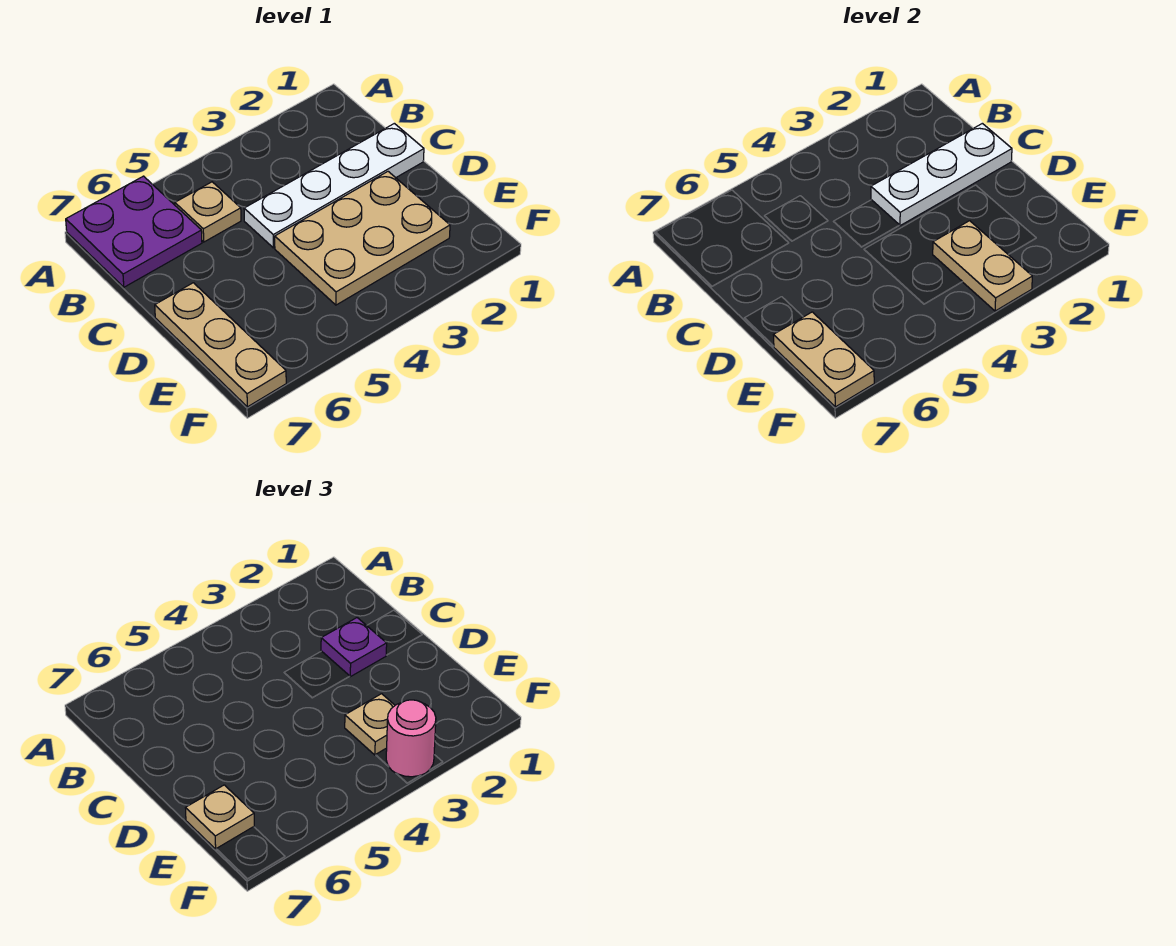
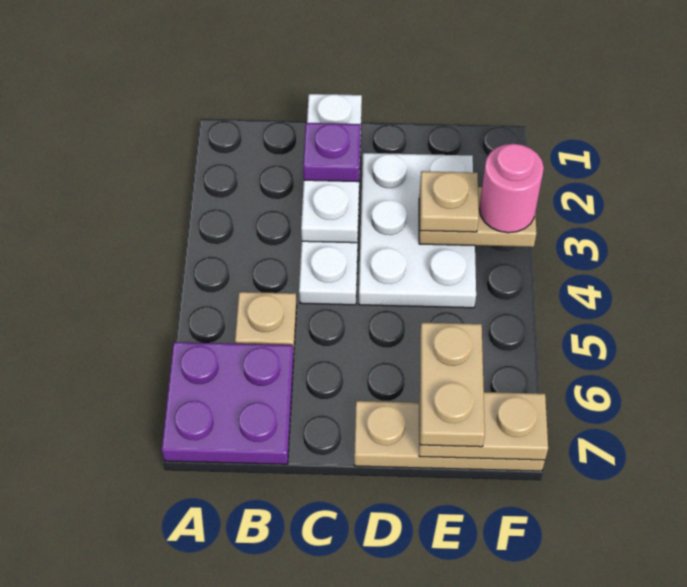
tan plate D2:E4 level 1 -> white plate D2:E4 level 1
tan plate E7 level 3 -> tan plate E6:E7 level 3

